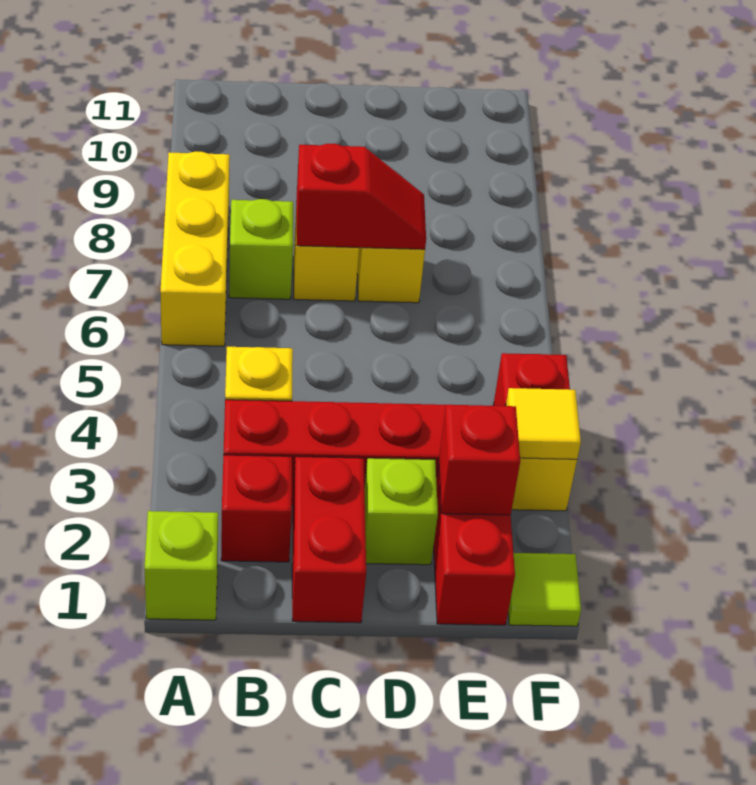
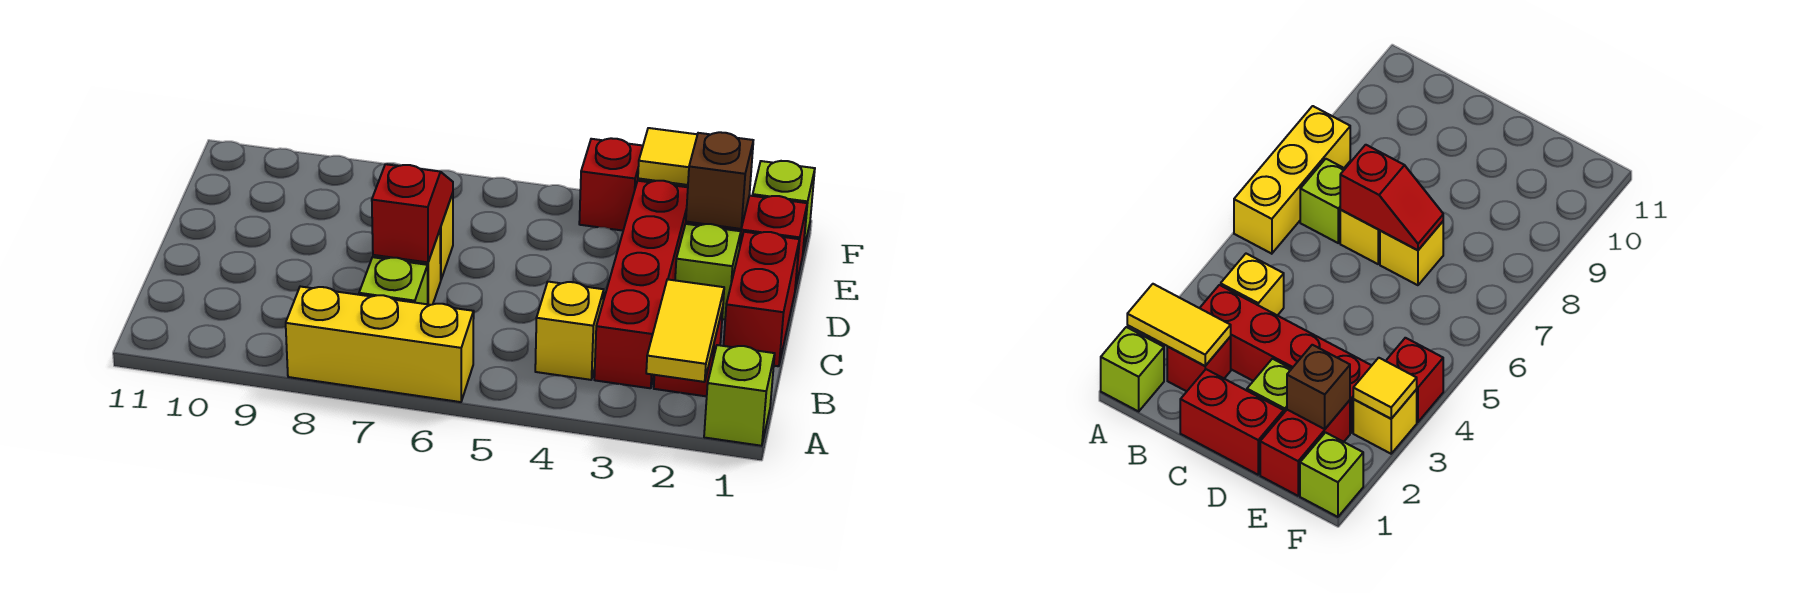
none -> yellow tile A2:B2 level 2
red brick C1:C2 level 1 -> red brick C1:D1 level 1
red brick E2 level 2 -> brown brick E2 level 2
lime tile F1 level 1 -> lime brick F1 level 1

